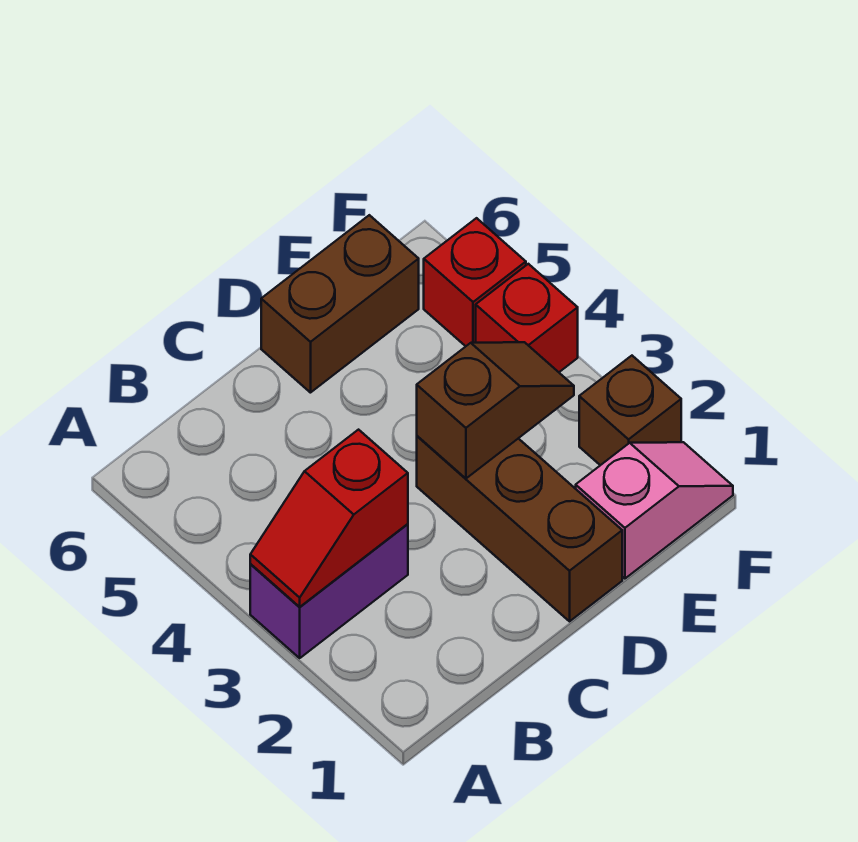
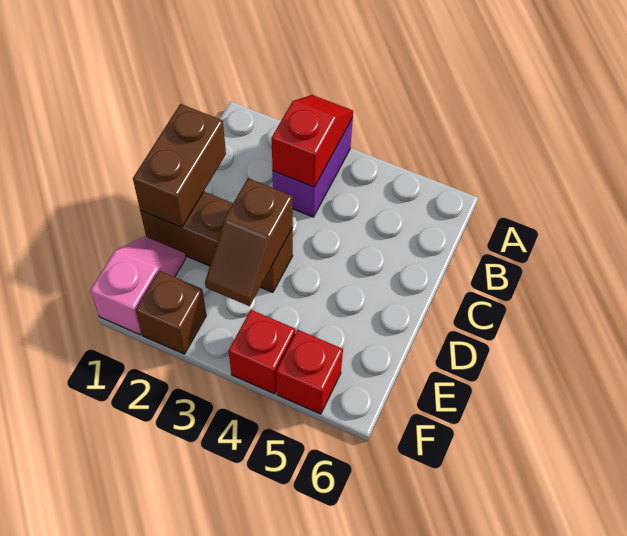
brown brick D6:E6 level 1 -> brown brick C1:D1 level 2
pink slope E1:F1 level 1 top E -> pink slope E1:F1 level 1 top F

